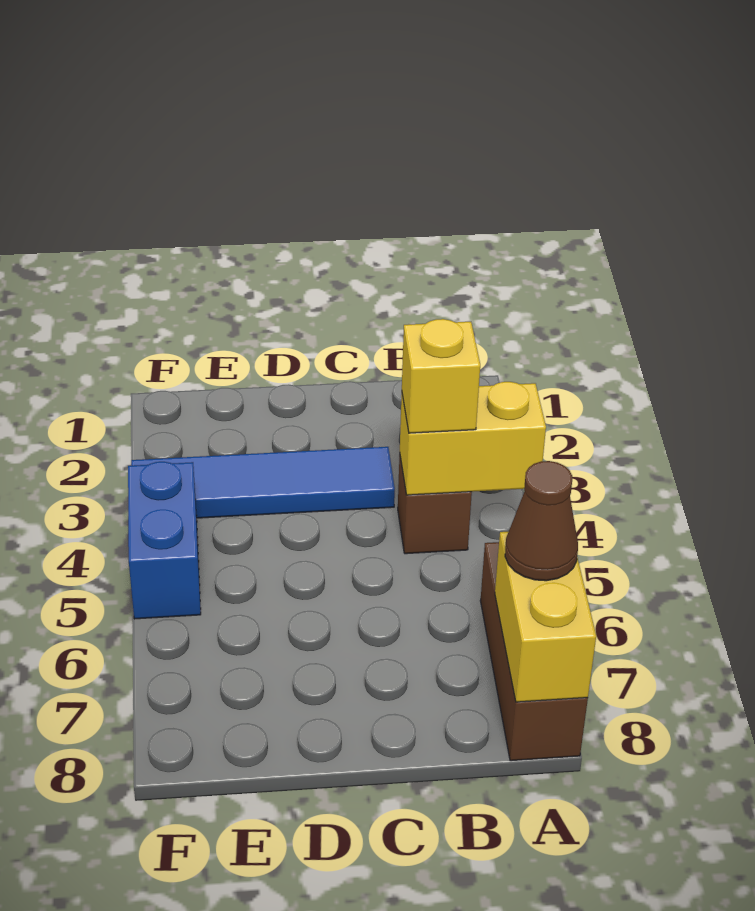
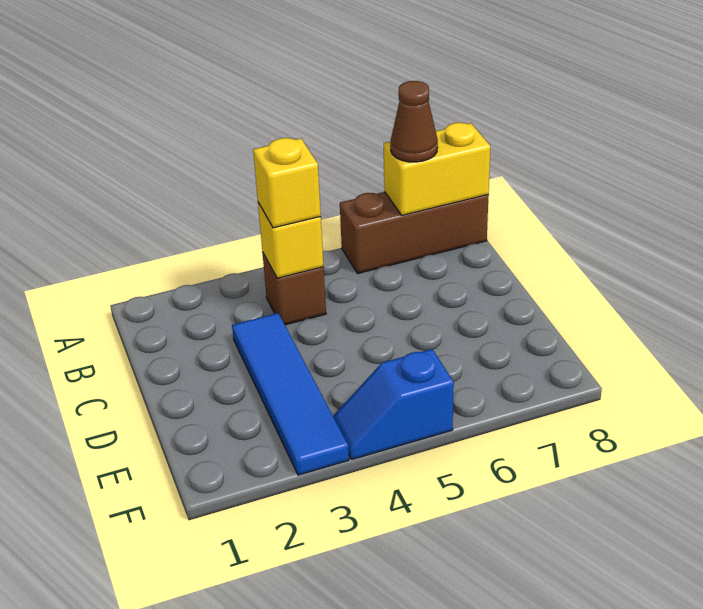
yellow brick A4:B4 level 2 -> yellow brick B4 level 2
blue brick F4:F5 level 1 -> blue slope F4:F5 level 1 top 5

